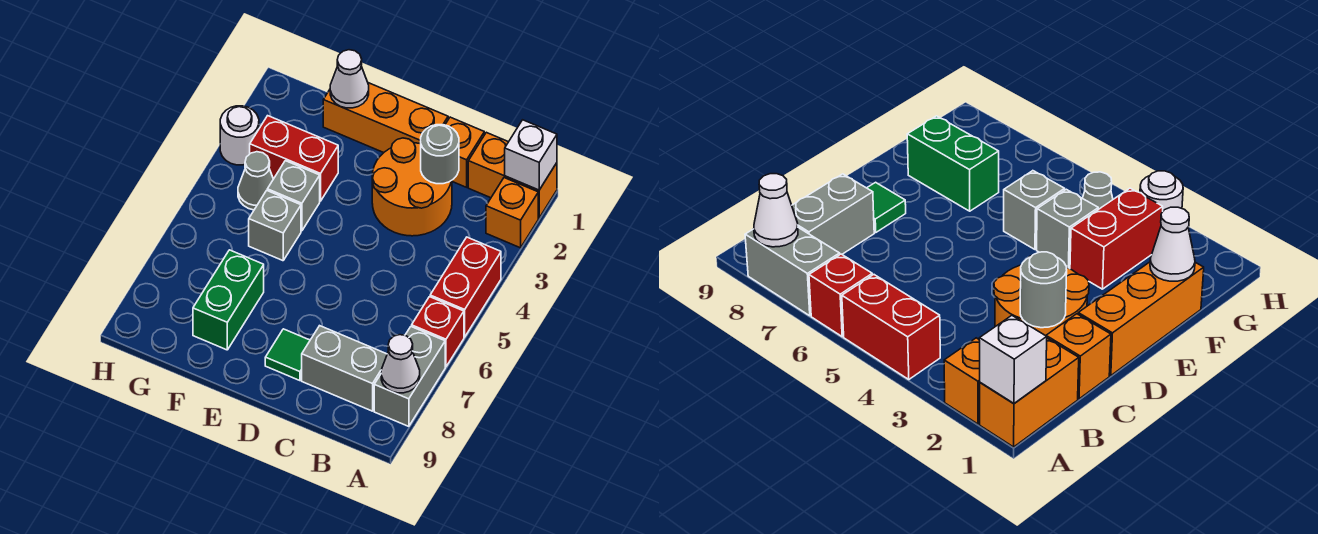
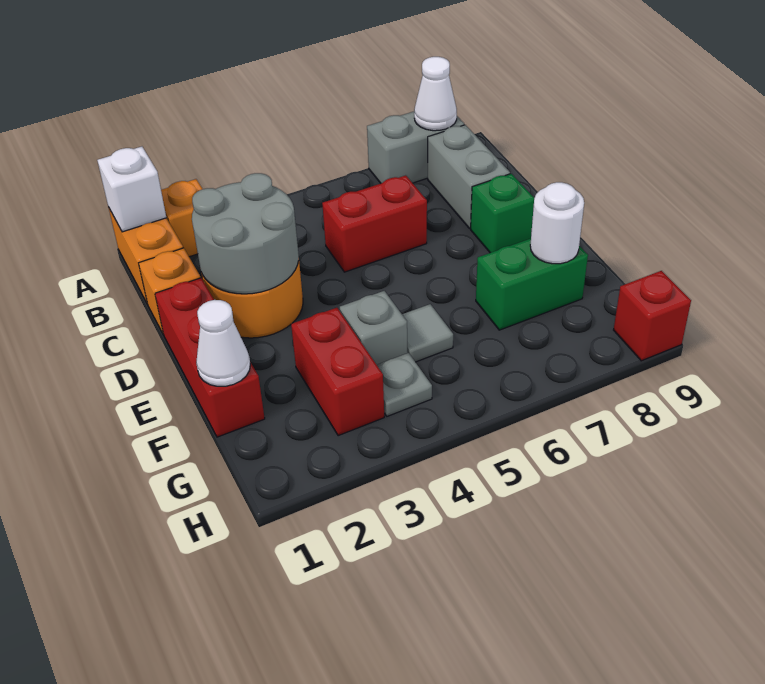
red brick A4:A5 level 1 -> red brick C5:C6 level 1
red brick A6 level 1 -> red brick H9 level 1
grey round brick C2 level 2 -> grey round brick C2:D3 level 2
orange brick D1:F1 level 1 -> red brick D1:F1 level 1
green tile D8 level 1 -> green brick D8 level 1
grey brick F5 level 1 -> grey tile F5 level 1
grey cone G4 level 1 -> grey plate G4 level 1
white round brick H3 level 1 -> white round brick F8 level 2

